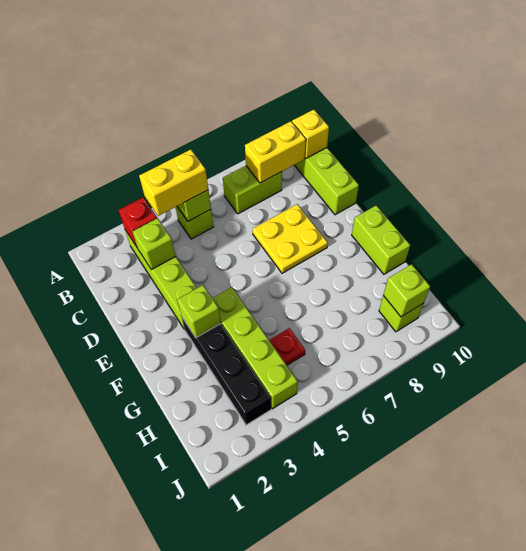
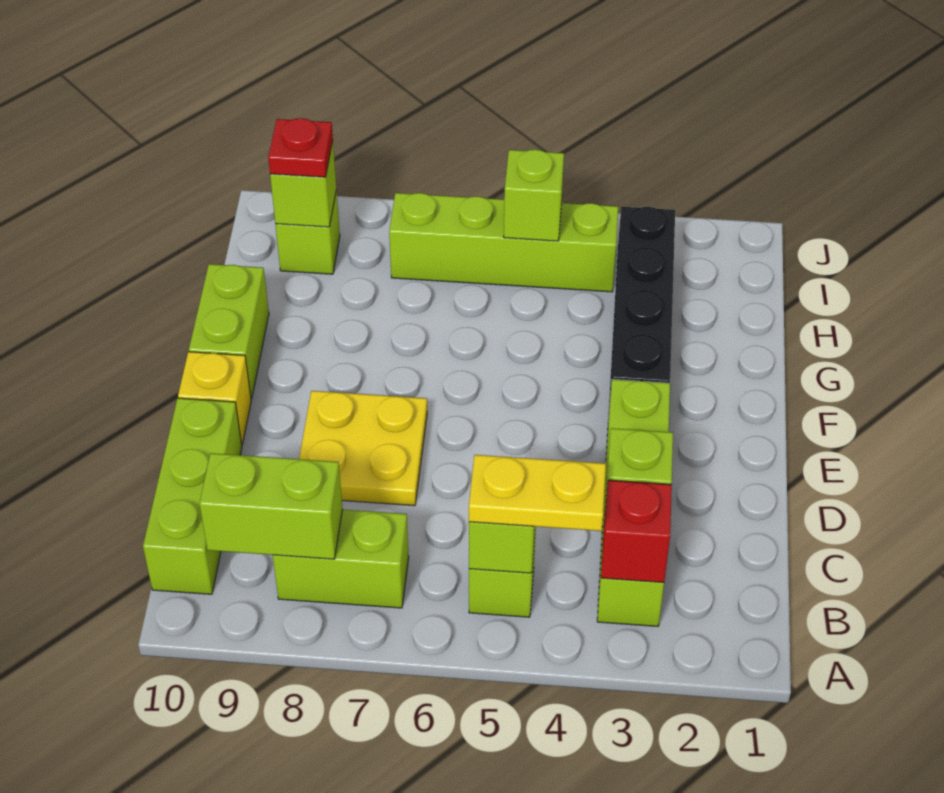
yellow brick B4:B5 level 3 -> yellow plate B4:B5 level 3
yellow brick B8:B9 level 2 -> lime brick B8:B9 level 2
yellow brick B10 level 2 -> yellow brick E10 level 1
lime brick F3 level 2 -> lime brick I5 level 2
lime brick F4:I4 level 1 -> lime brick I4:I7 level 1
red plate H5 level 1 -> red plate I9 level 3

